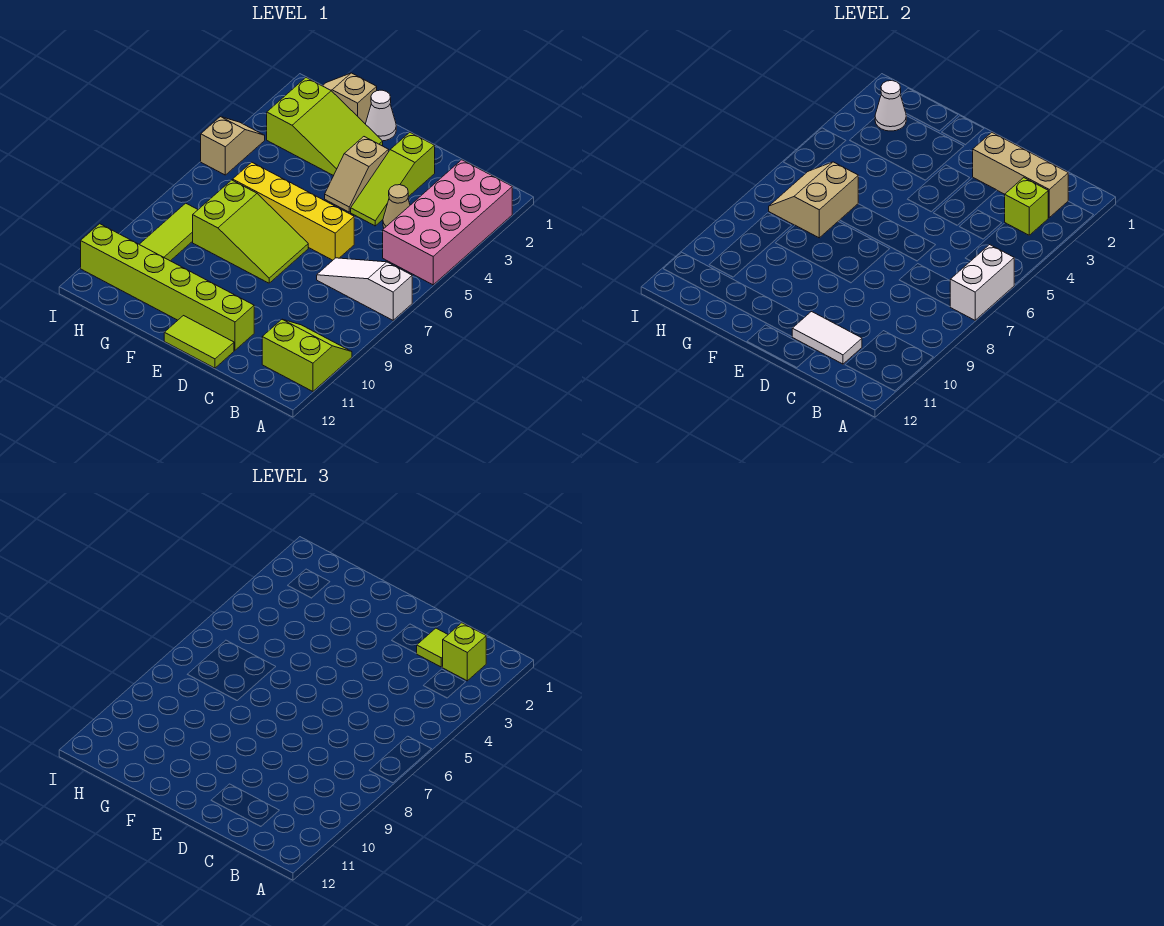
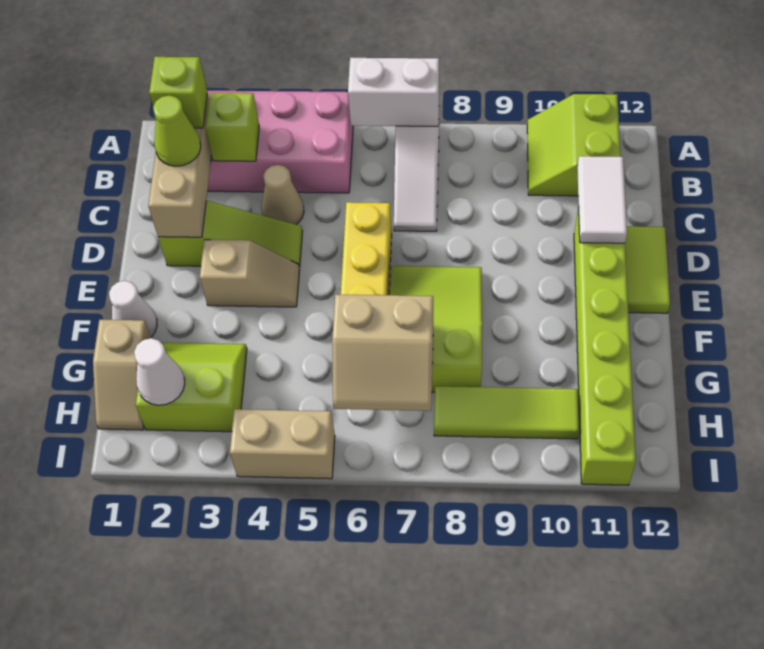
lime tile C2 level 3 -> lime cone C2 level 3
lime slope F2:H3 level 1 top H -> lime slope G2:H3 level 1 top H
tan slope I4:I5 level 1 top 5 -> tan brick I4:I5 level 1

